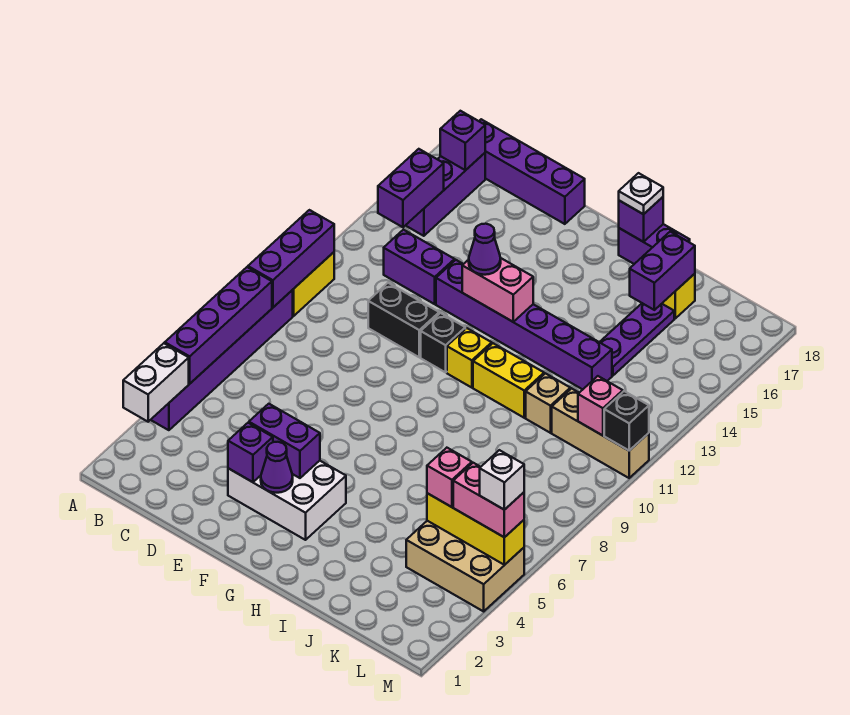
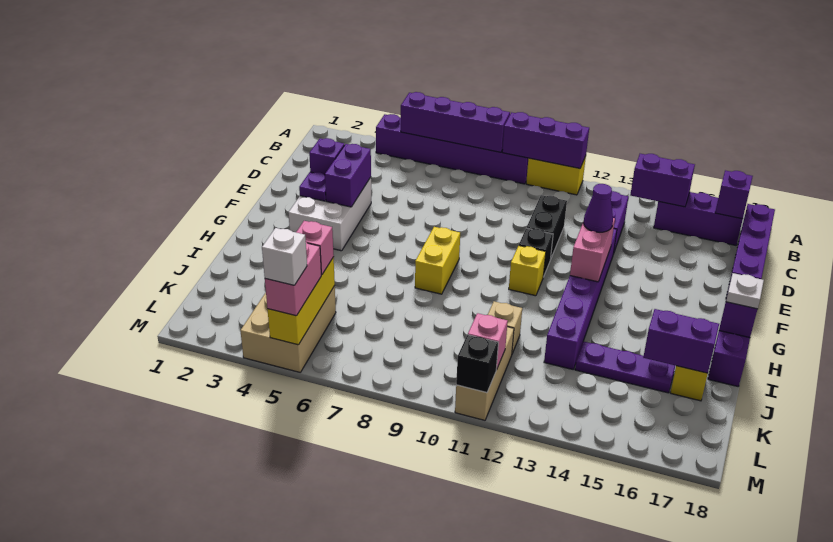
white brick A3:A4 level 2 -> none
purple cone F3 level 2 -> purple plate F3 level 2
yellow brick H11:I11 level 1 -> yellow brick G8:H8 level 1

